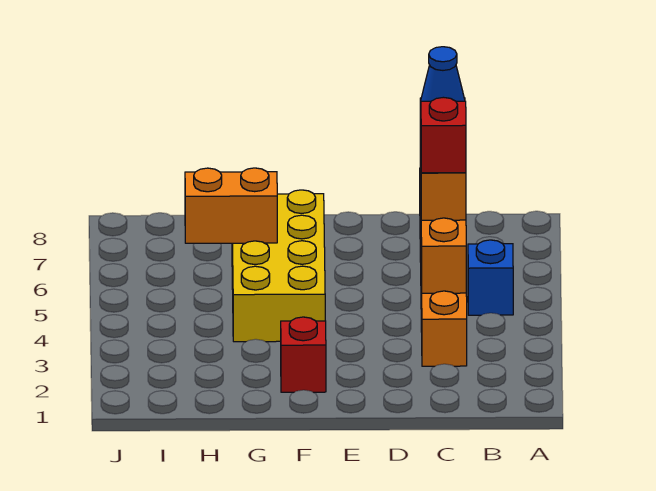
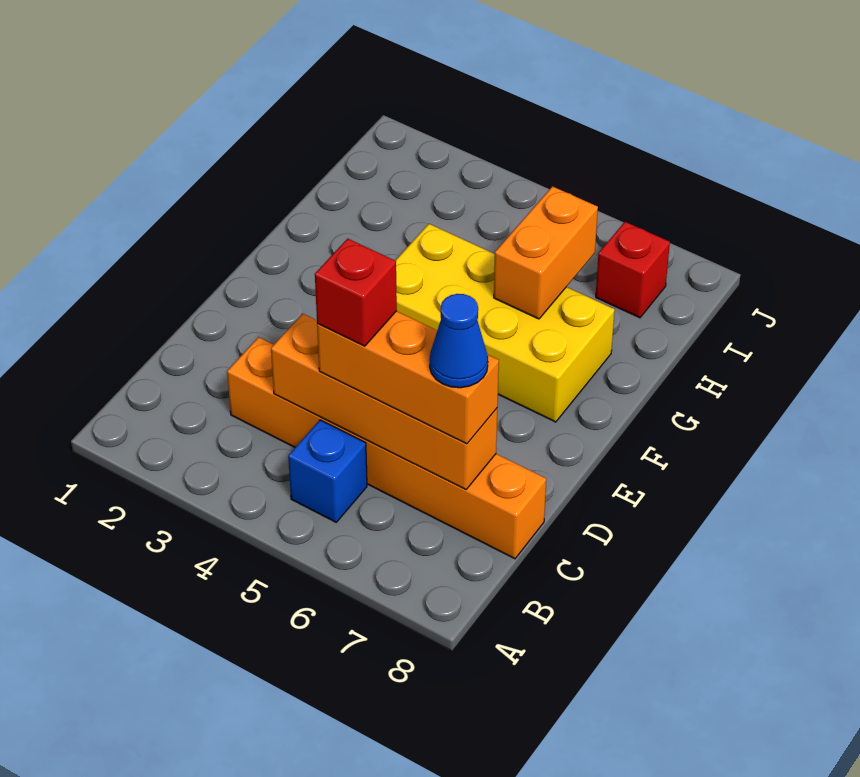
red brick F2 level 1 -> red brick I7 level 1

